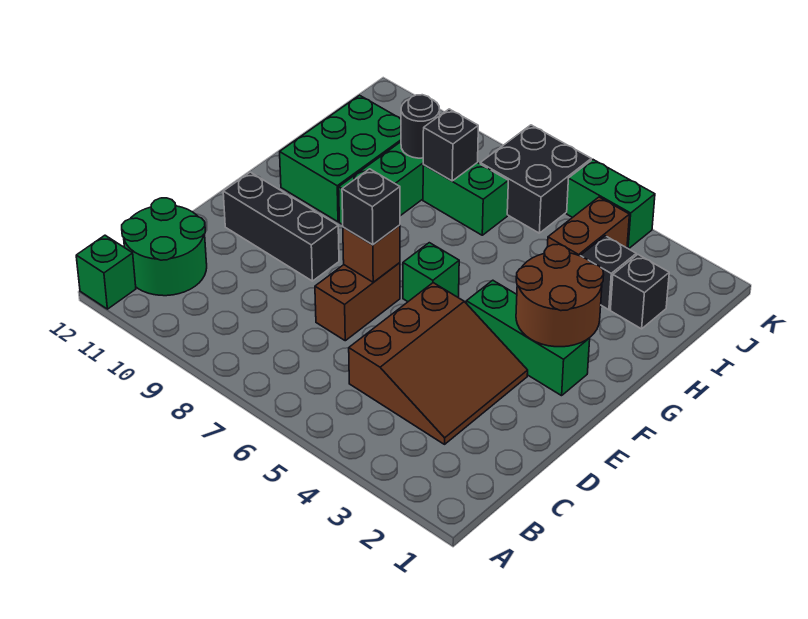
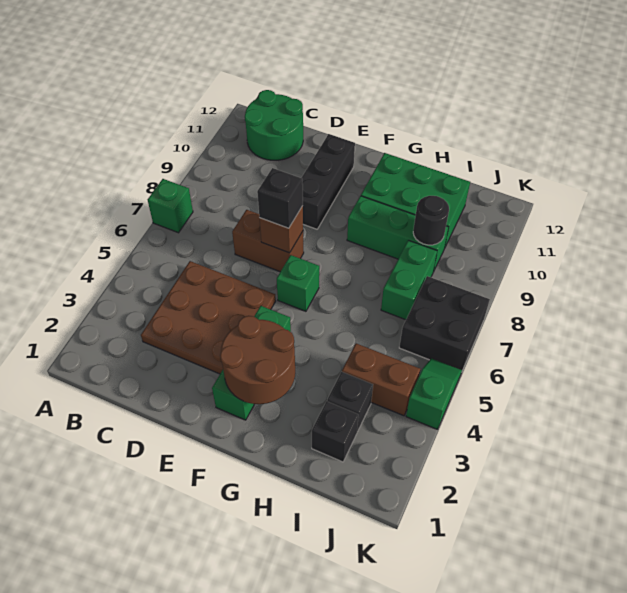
green brick A12 level 1 -> green brick A7 level 1
brown slope C3:E5 level 1 top 5 -> brown plate C3:E5 level 1
black brick I8 level 2 -> none
green brick K4:K5 level 1 -> green slope K4:K5 level 1 top 4

